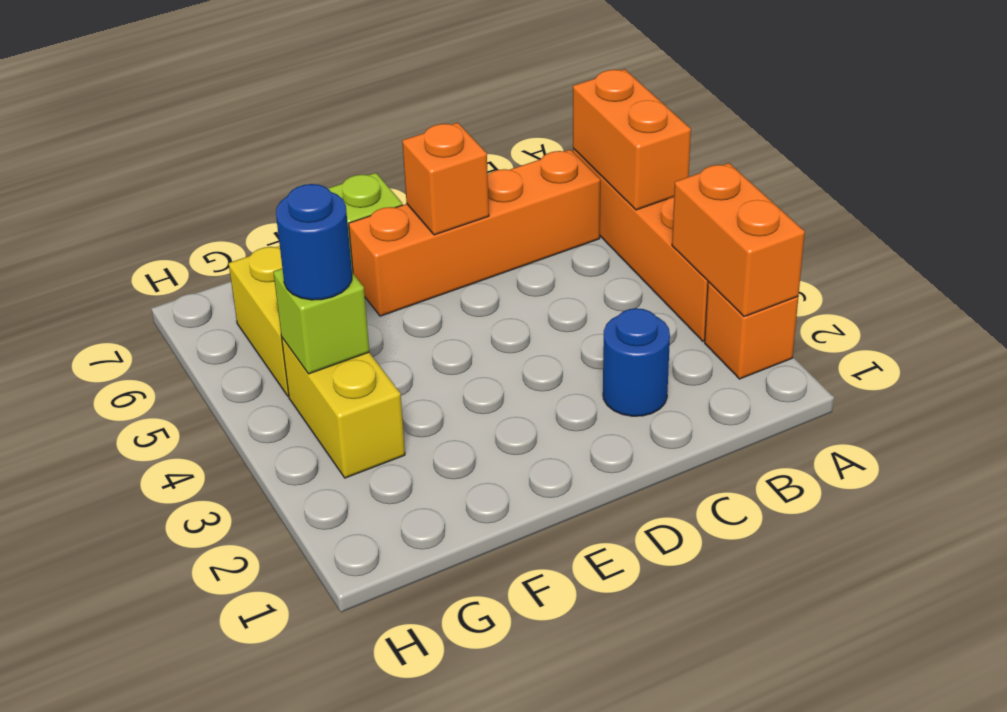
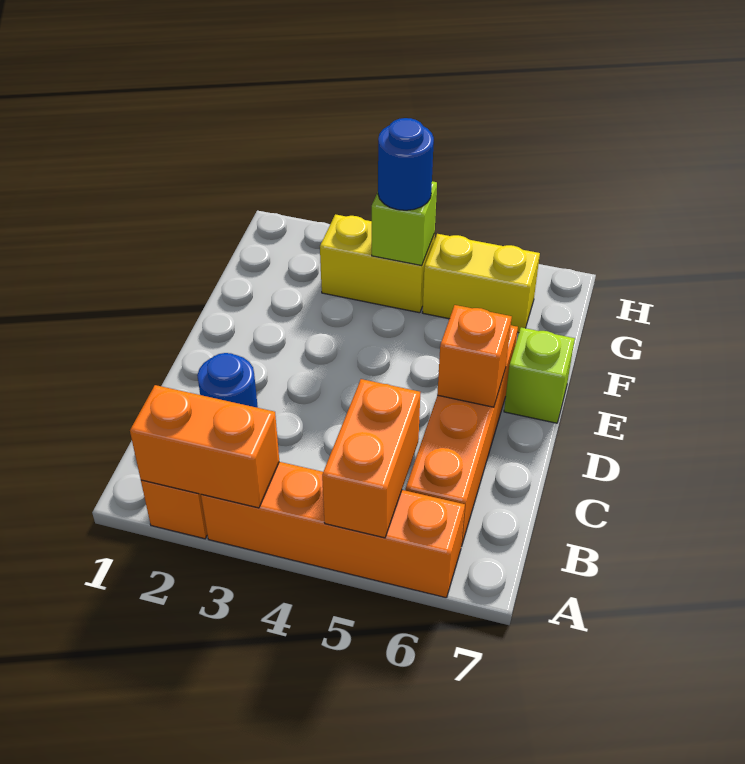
orange brick A5:A6 level 2 -> orange brick A5:B5 level 2

